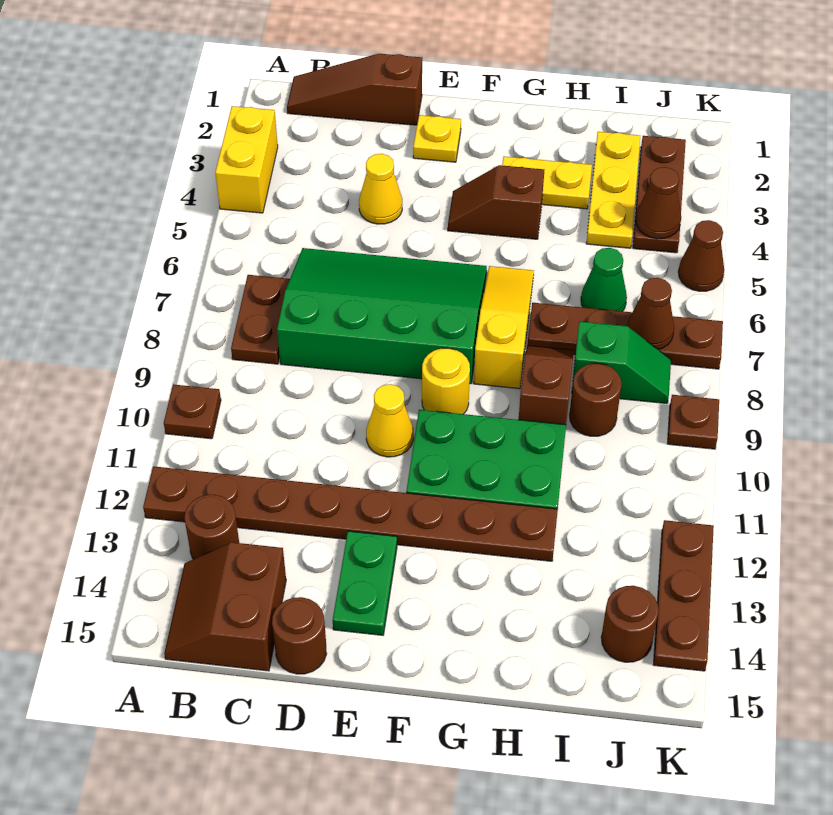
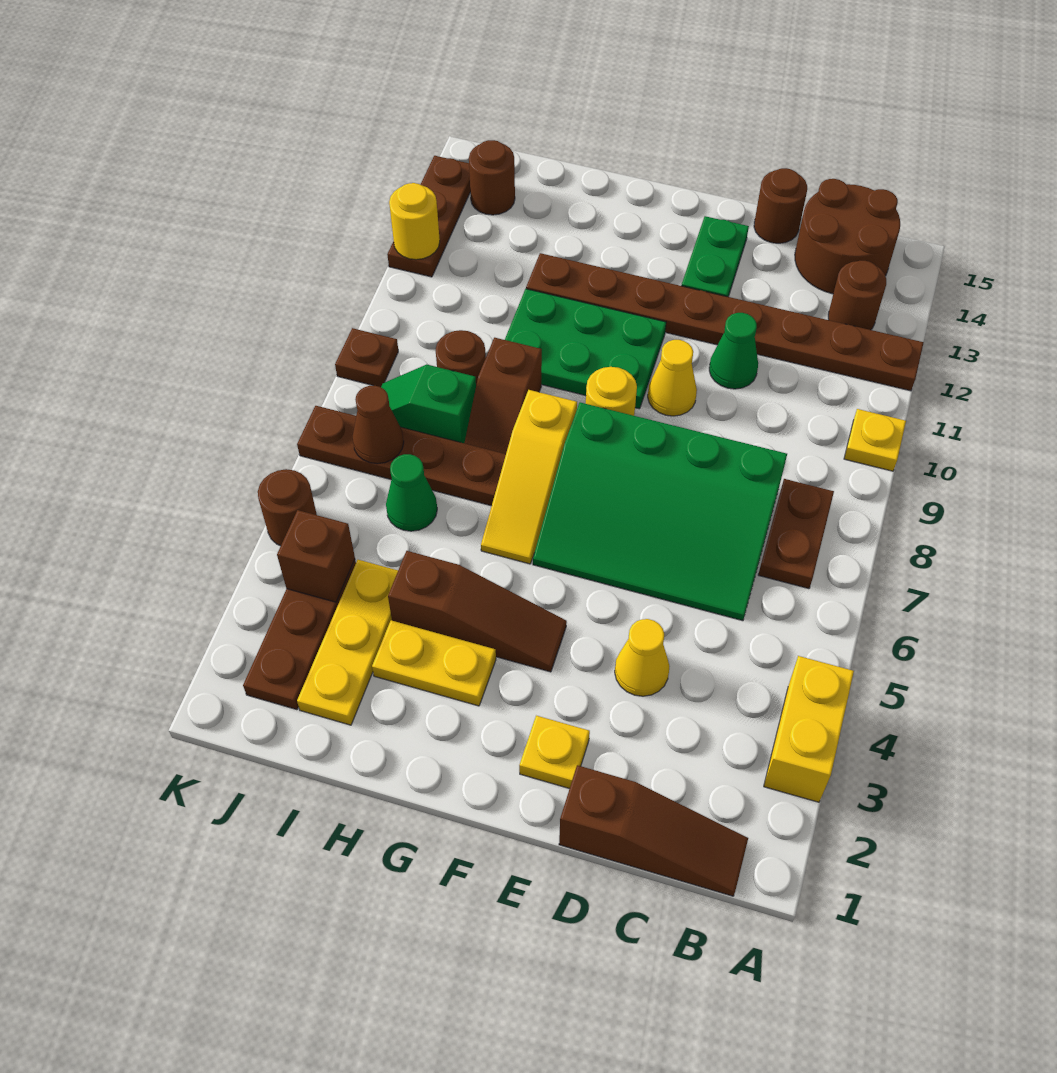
brown plate A10 level 1 -> yellow plate A10 level 1
brown slope B14:C15 level 1 top C -> brown round brick B14:C15 level 1
none -> green cone D11 level 1
brown slope F4:G4 level 1 top G -> brown slope F4:H4 level 1 top H
brown cone J4 level 2 -> brown brick J4 level 2
brown cone K5 level 1 -> brown round brick K5 level 1
none -> yellow round brick K12 level 2

